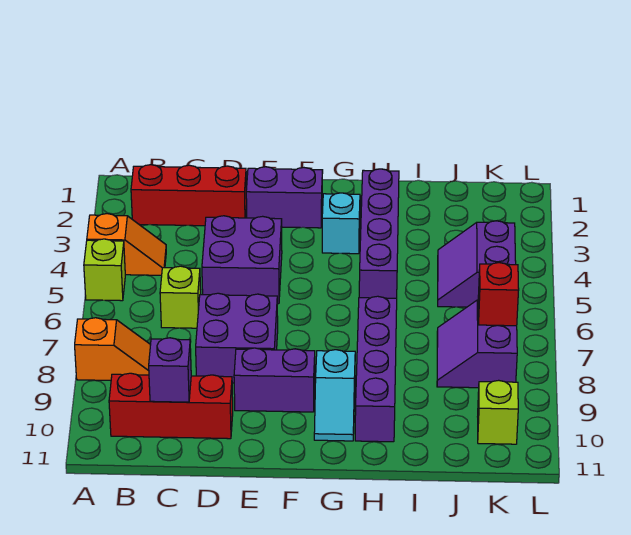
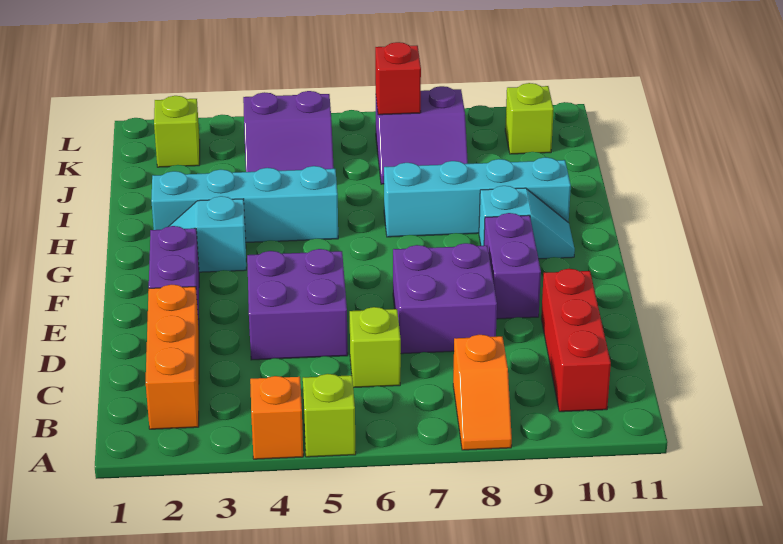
orange slope A8:B8 level 1 top A -> orange slope A8:B8 level 1 top B
red brick B2:D2 level 1 -> orange brick B2:D2 level 1
purple brick C10 level 2 -> none
purple brick H2:H5 level 1 -> cyan brick H2:H5 level 1
purple brick H7:H10 level 1 -> cyan brick H7:H10 level 1
none -> lime brick K2 level 1

